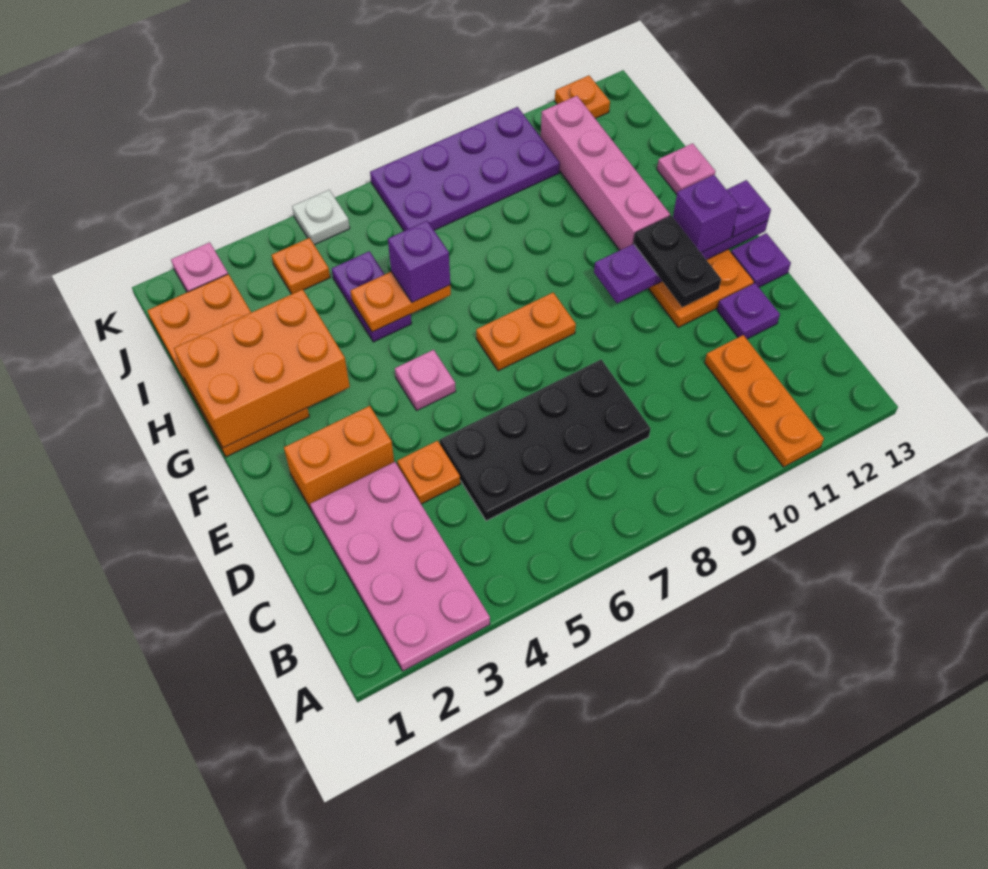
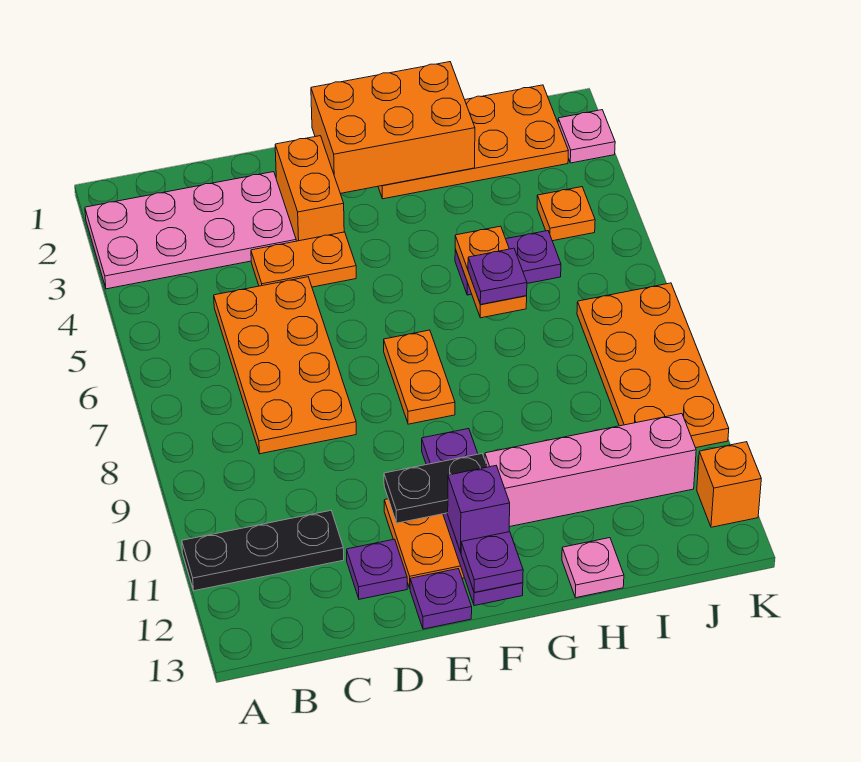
orange plate A11:C11 level 1 -> black plate A11:C11 level 1
black plate C5:D8 level 1 -> orange plate C5:D8 level 1
orange plate D4 level 1 -> orange plate D4:E4 level 1
pink plate F5 level 1 -> none
orange brick G1:H3 level 2 -> orange brick F1:H2 level 2
purple brick H6 level 3 -> purple plate H6 level 3
purple plate J7:K10 level 1 -> orange plate J7:K10 level 1
white plate K5 level 1 -> none
orange plate K12 level 1 -> orange brick K12 level 1

